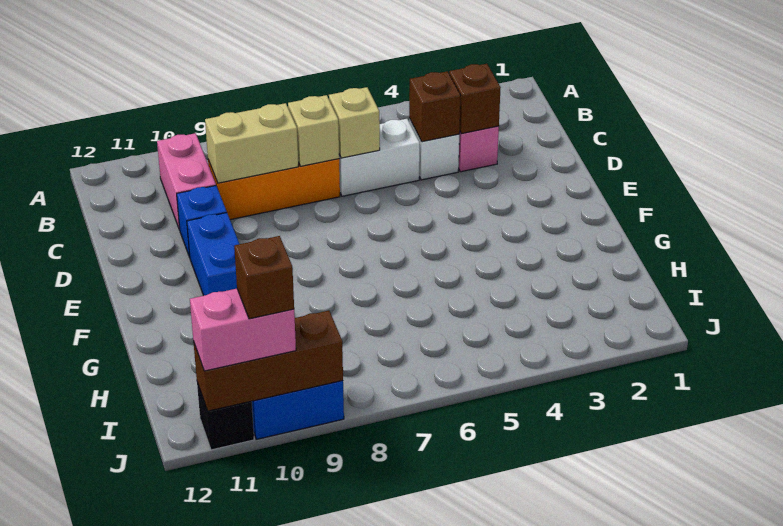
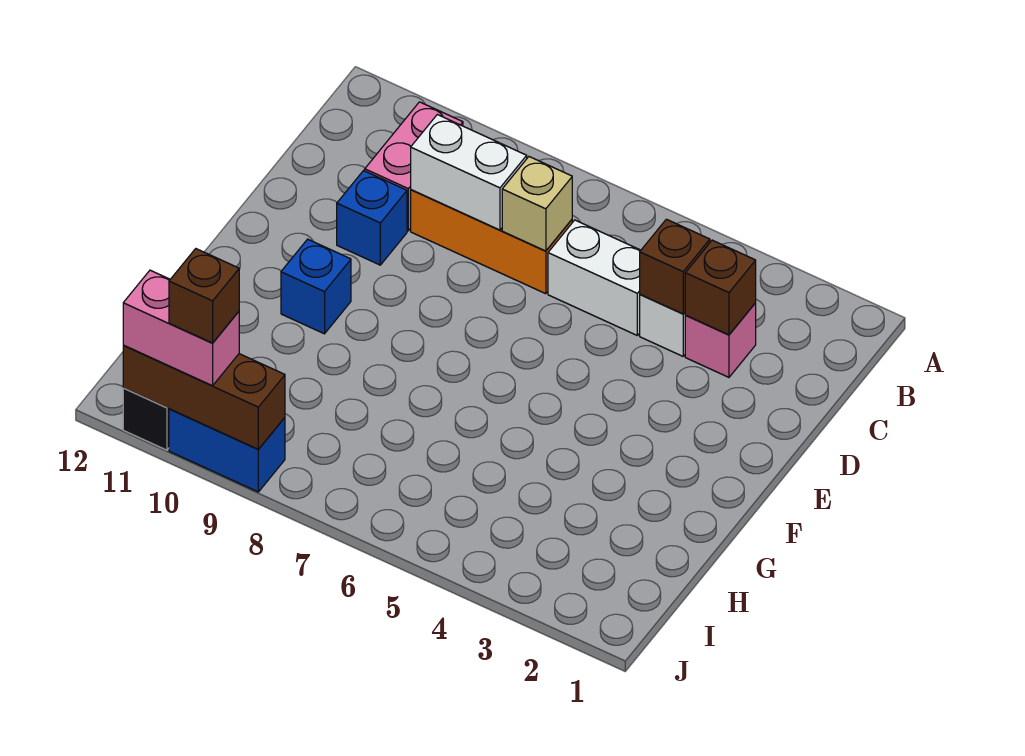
tan brick C6 level 2 -> none
tan brick C8:C9 level 2 -> white brick C8:C9 level 2
blue brick E10:F10 level 1 -> blue brick F10 level 1

